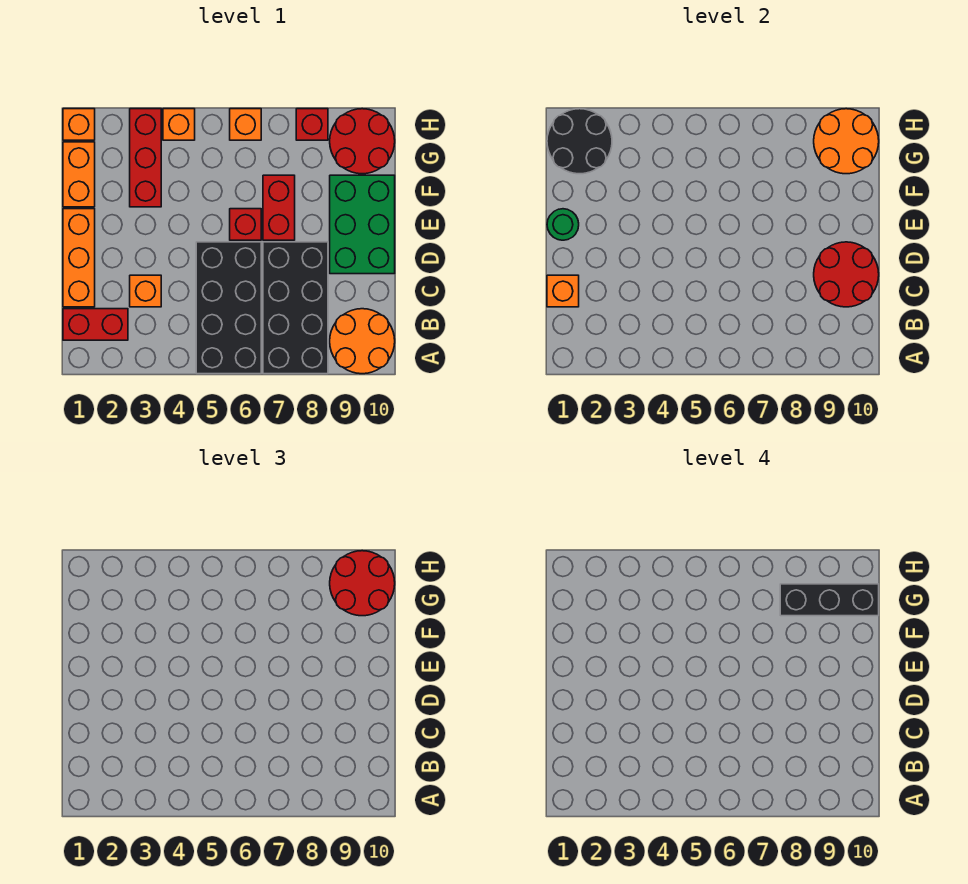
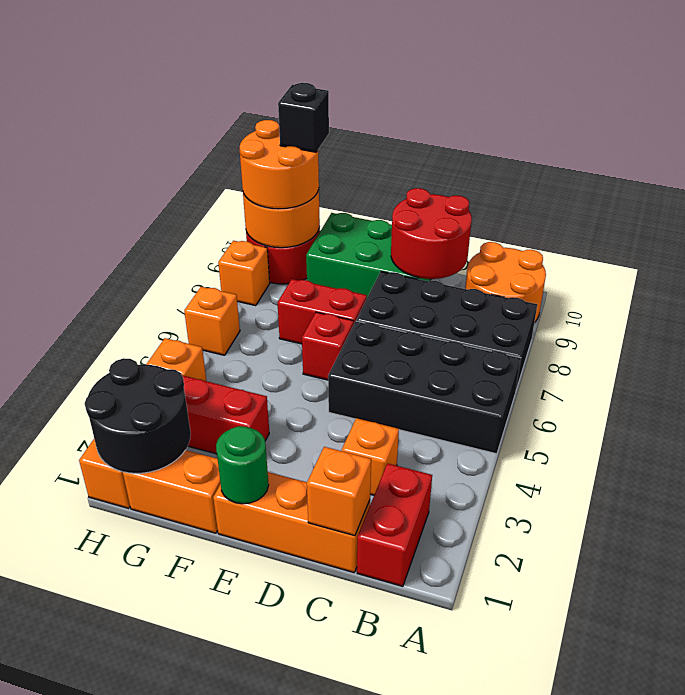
black brick G8:G10 level 4 -> black brick G10 level 4
red round brick G9:H10 level 3 -> orange round brick G9:H10 level 3
red brick H8 level 1 -> orange brick H8 level 1

